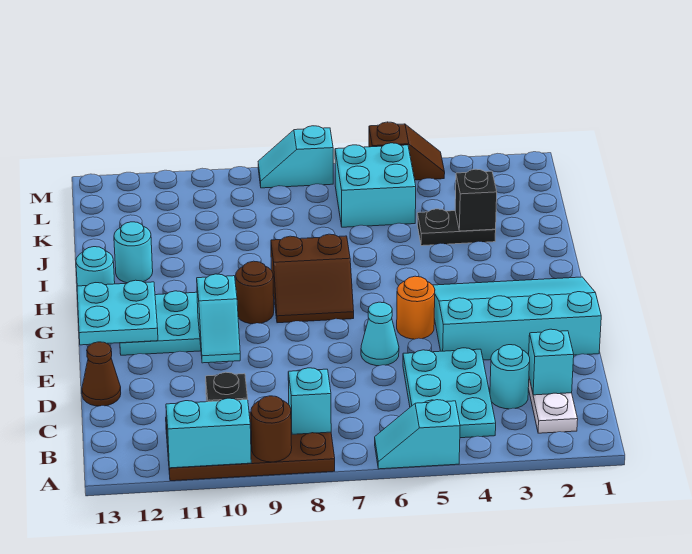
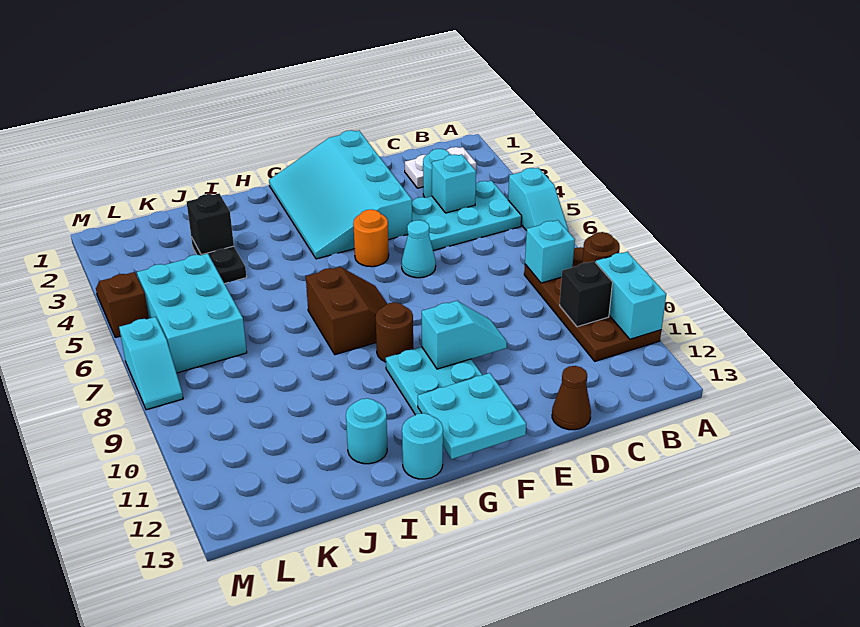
cyan brick C2 level 2 -> cyan brick C4 level 2
cyan brick K5:L6 level 1 -> cyan brick K5:L7 level 1

